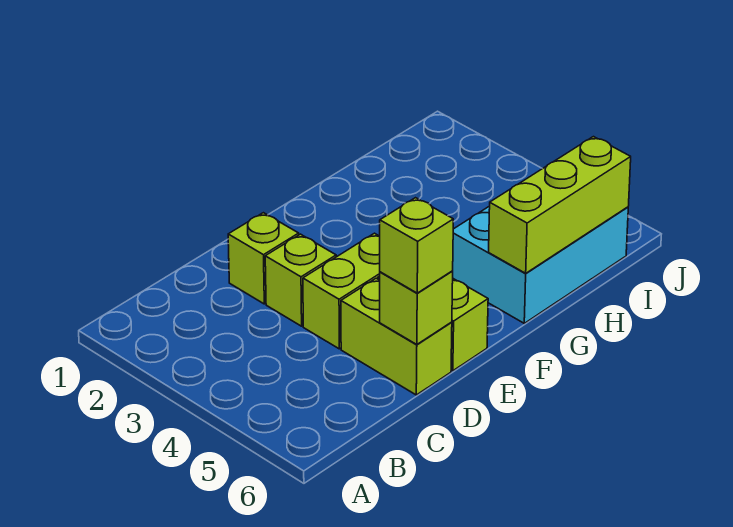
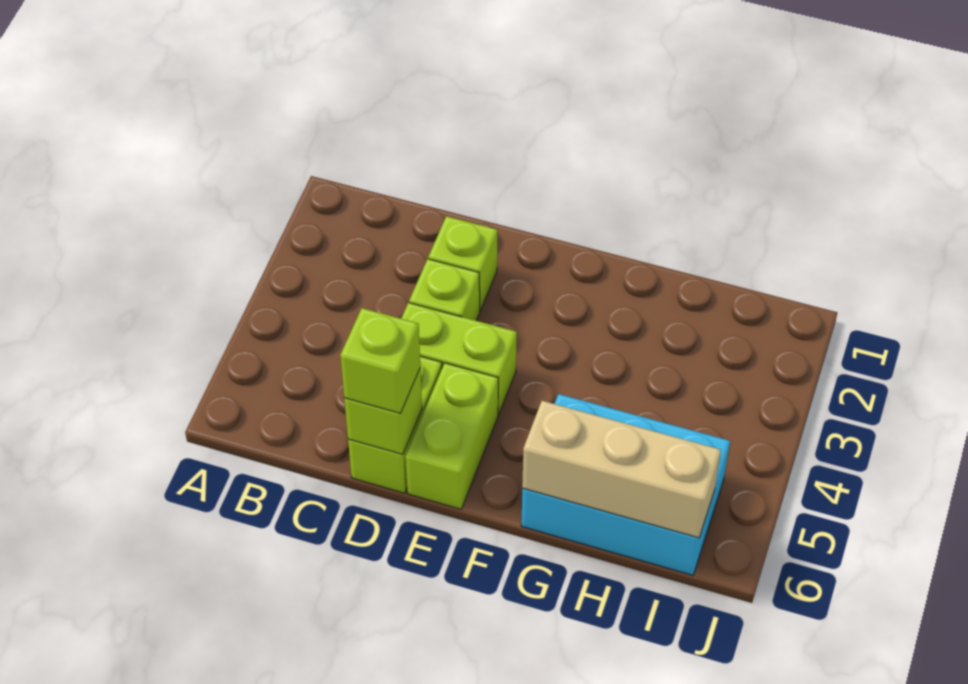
lime brick G6:I6 level 2 -> tan brick G6:I6 level 2

